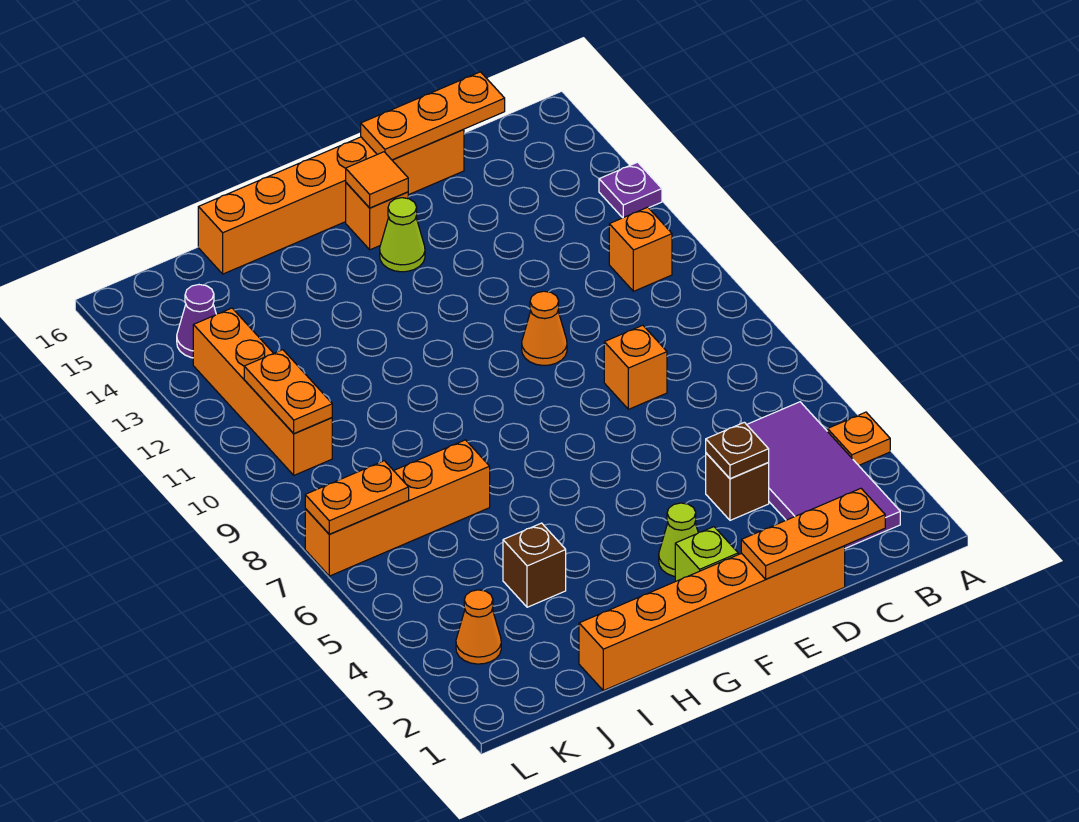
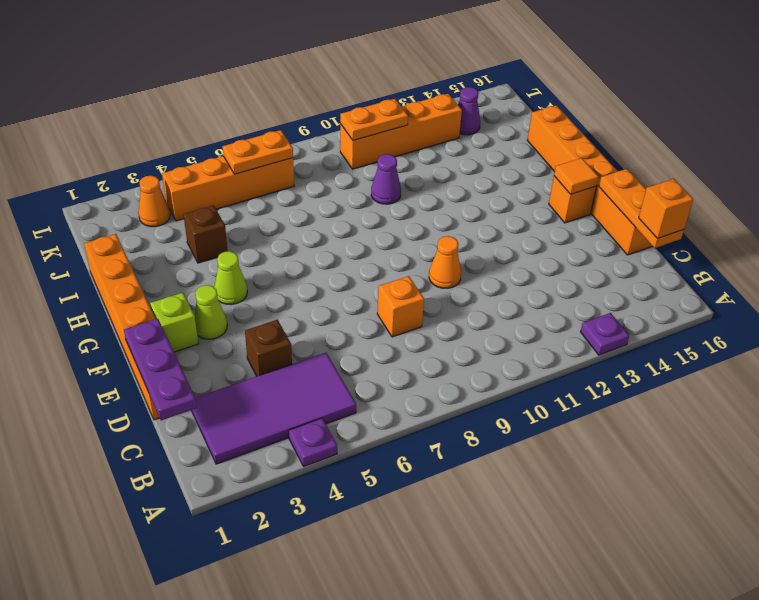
orange plate A4 level 1 -> purple plate A4 level 1
orange brick B11 level 1 -> orange brick C16 level 3
orange plate C1:E1 level 2 -> purple plate C1:E1 level 2
brown plate D4 level 2 -> none
lime cone F14 level 1 -> lime cone G4 level 1
orange brick I7:L7 level 1 -> orange brick K4:K7 level 1
none -> purple cone I10 level 1
orange plate K7:L7 level 2 -> orange plate K6:K7 level 2

